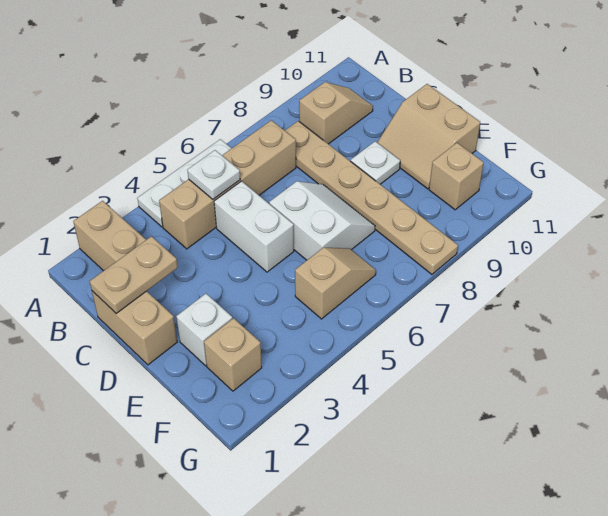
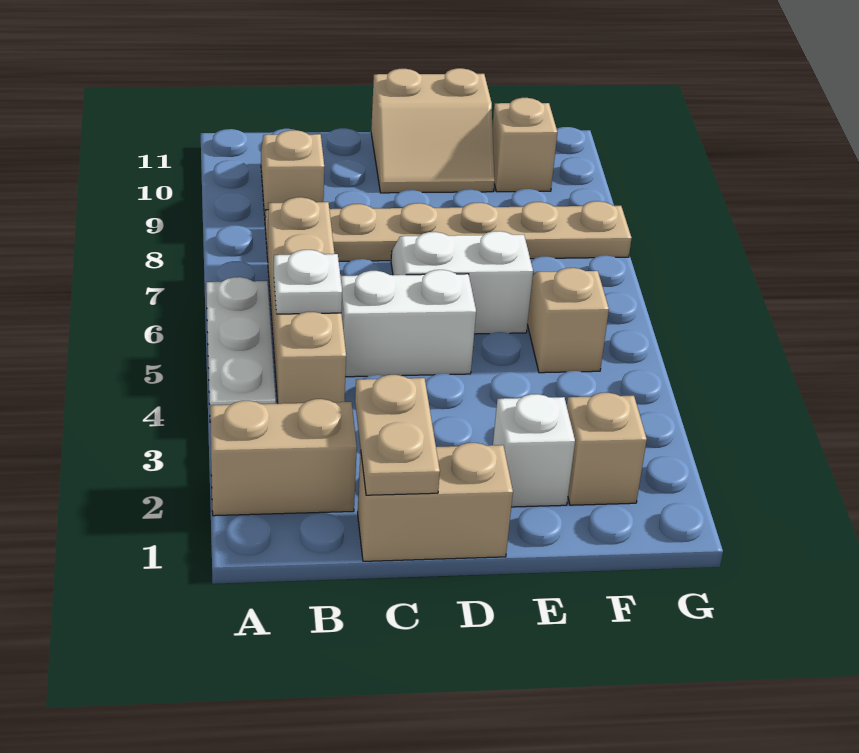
white plate D9 level 1 -> none

